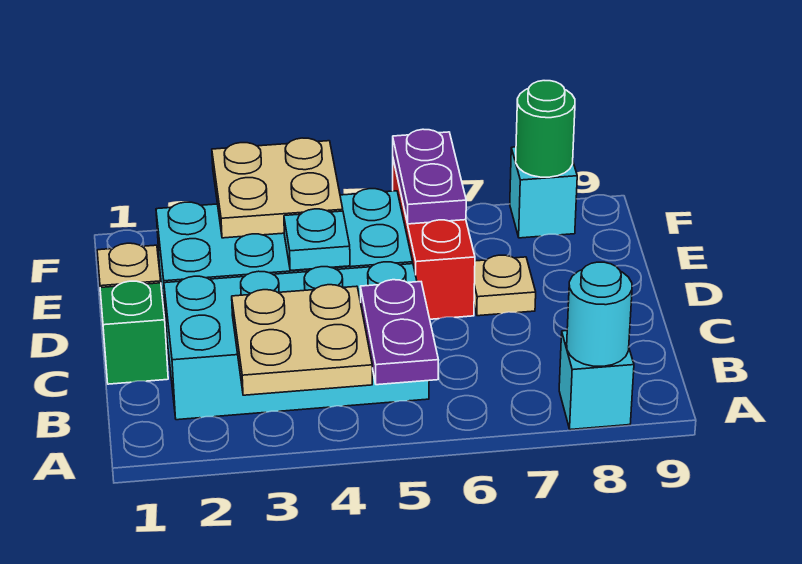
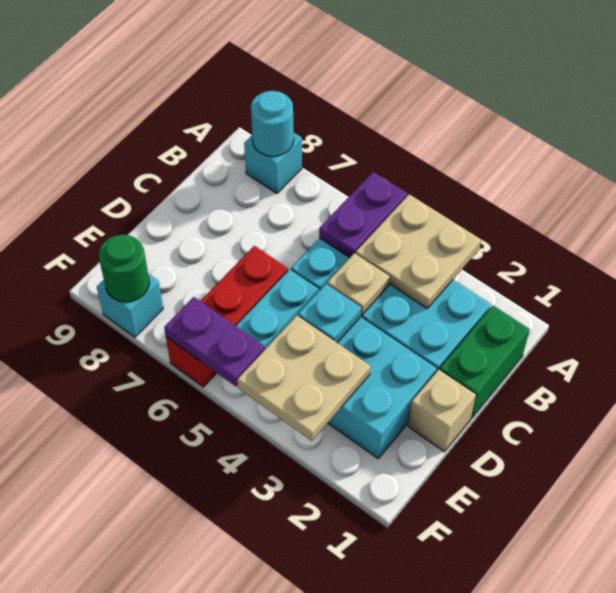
green brick C1 level 1 -> green brick B1:C1 level 1
tan plate D7 level 1 -> tan plate C4 level 2
purple plate E6:F6 level 2 -> purple plate F5:F6 level 2

